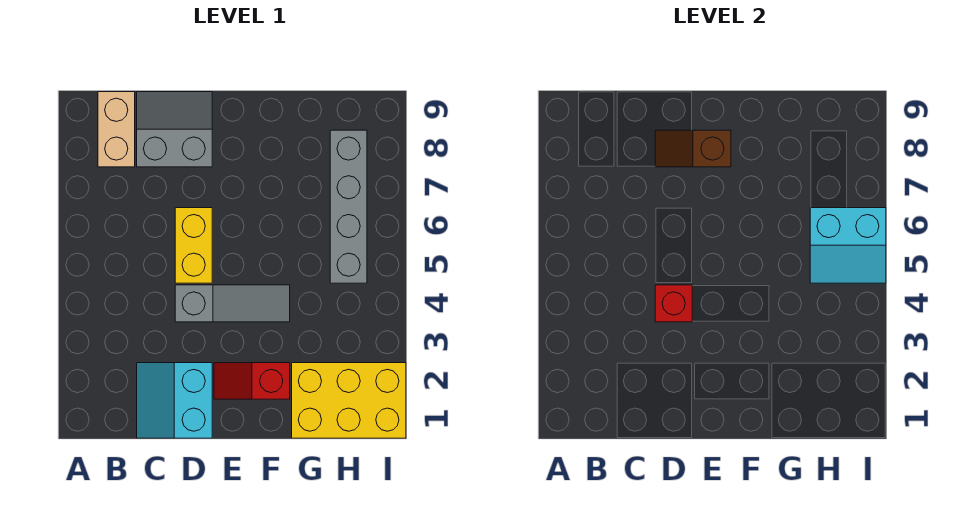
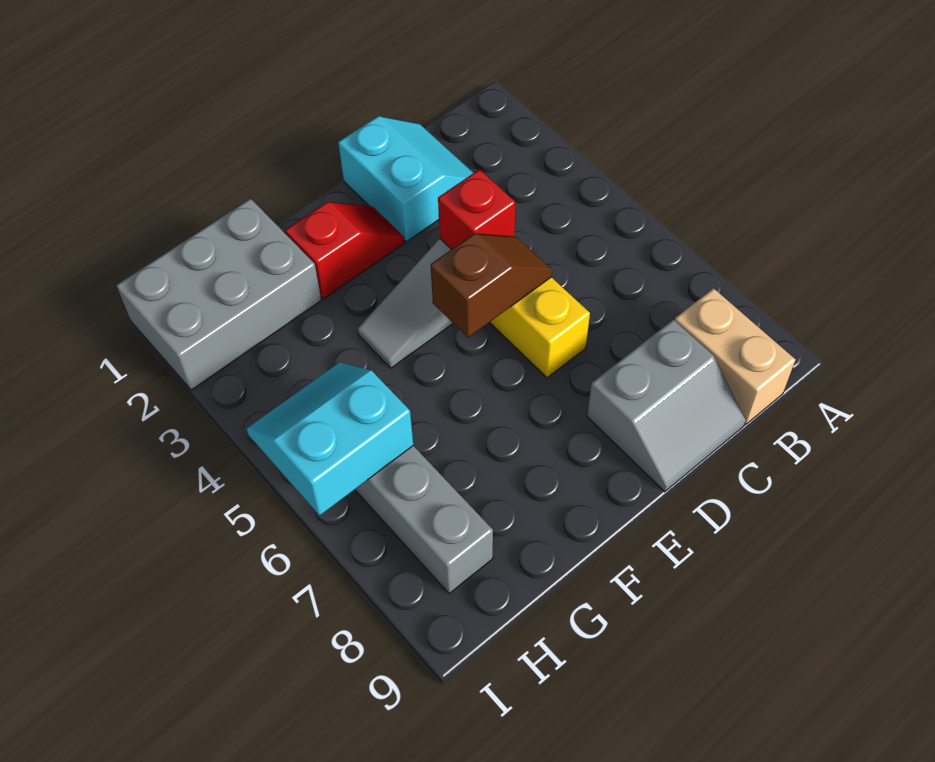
brown slope D8:E8 level 2 top E -> brown slope D5:E5 level 2 top E
yellow brick G1:I2 level 1 -> grey brick G1:I2 level 1

